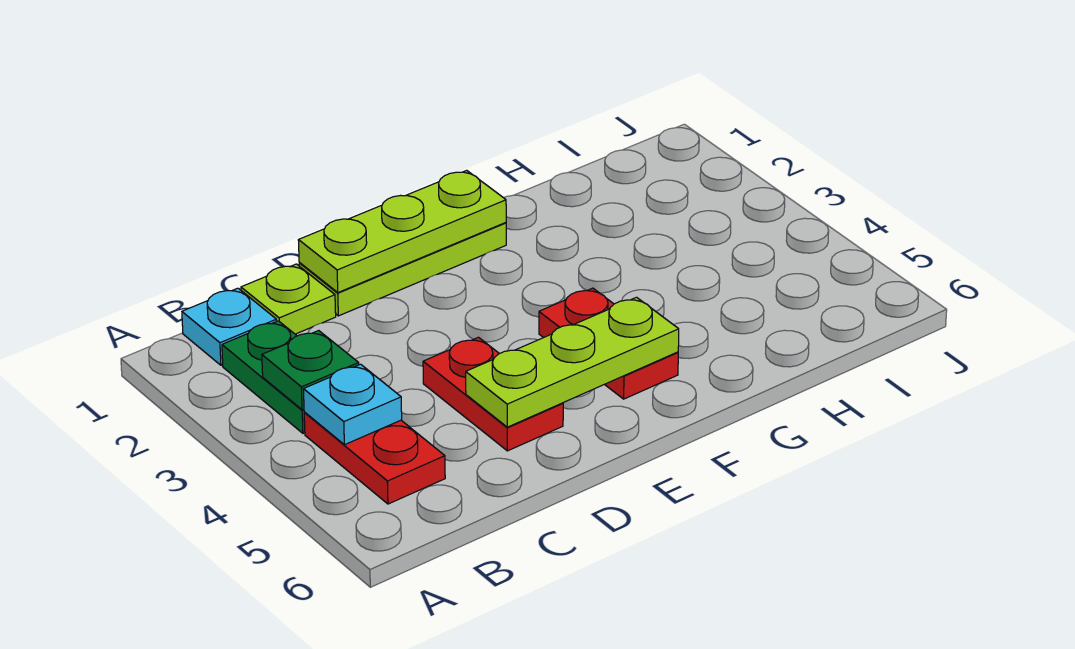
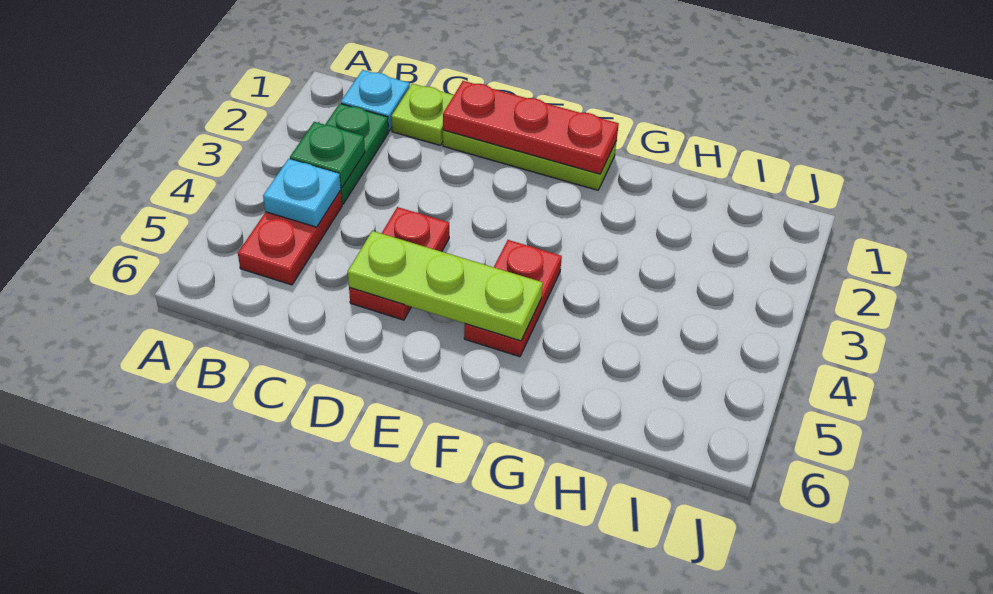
lime plate D1:F1 level 2 -> red plate D1:F1 level 2

